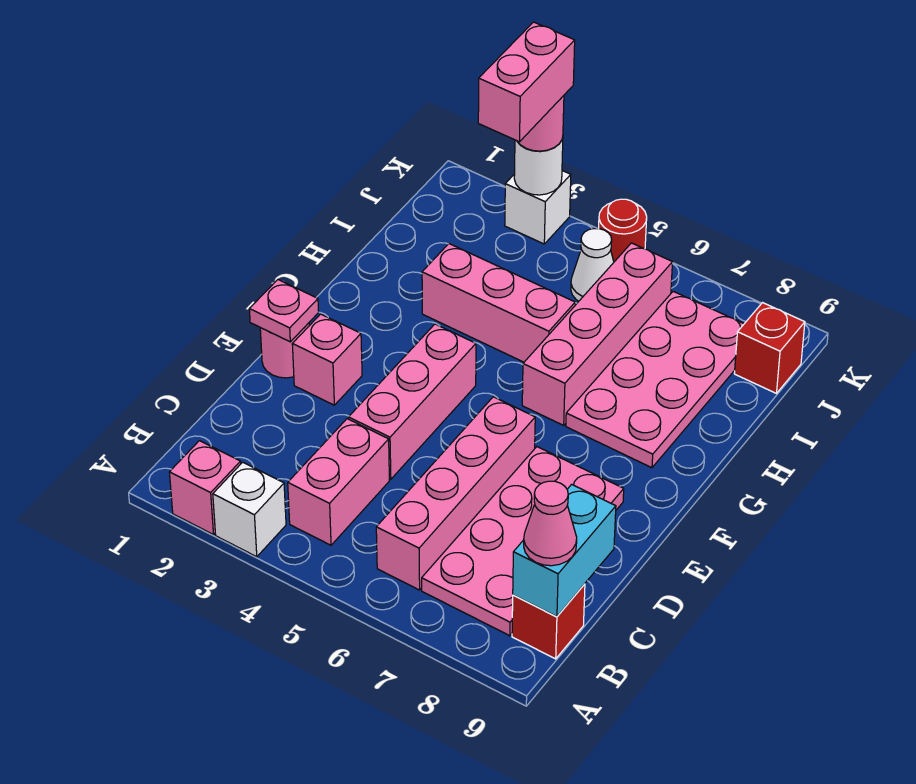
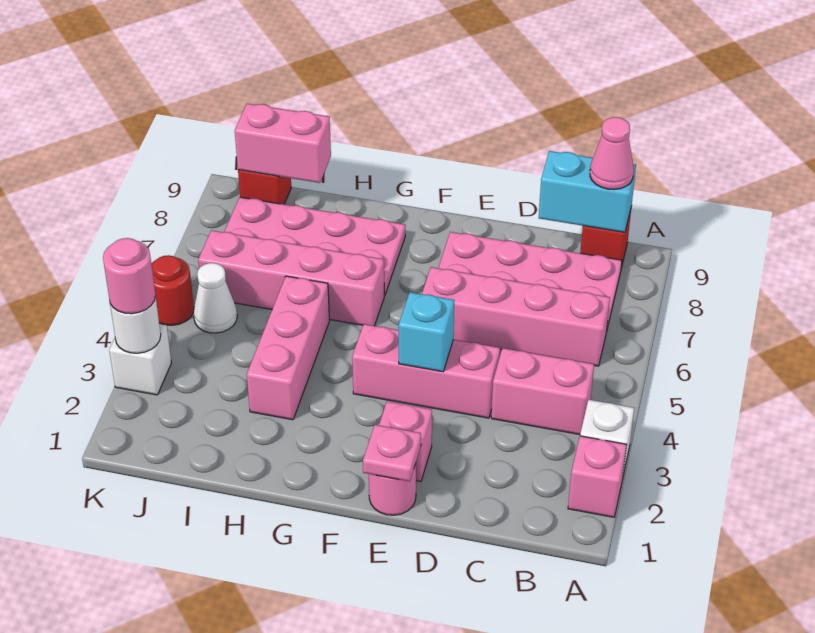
none -> cyan brick E4 level 2
pink brick J3:K3 level 4 -> pink brick I9:J9 level 2

